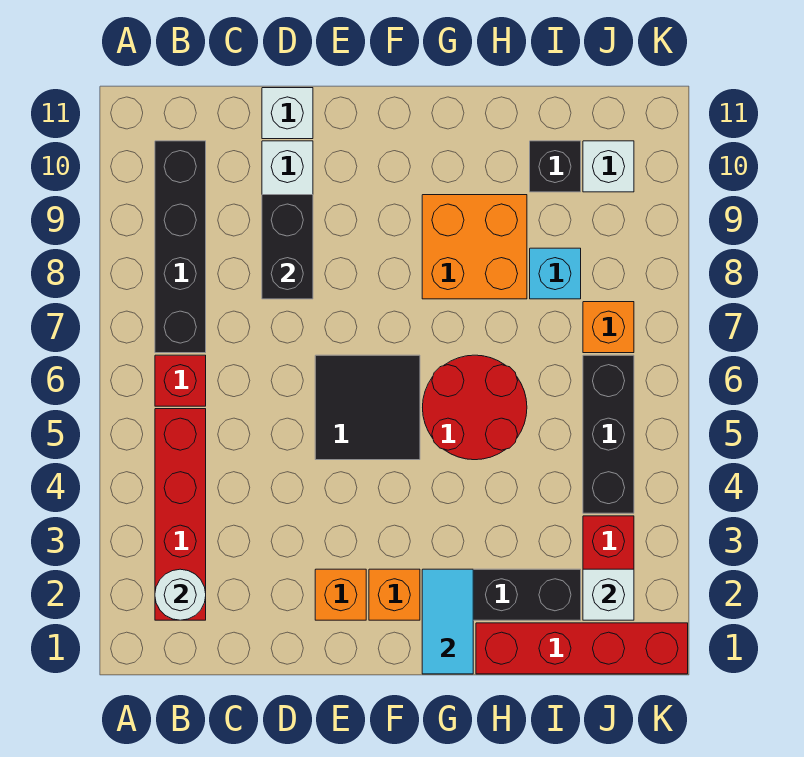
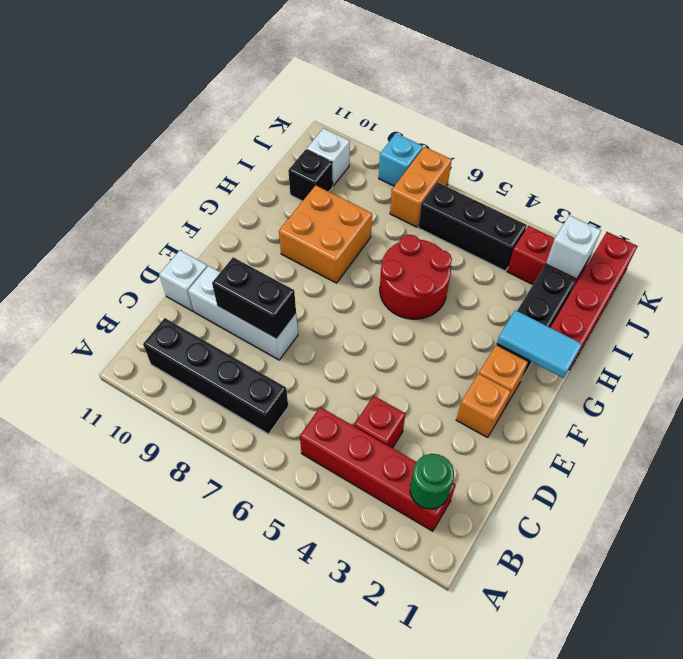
white round brick B2 level 2 -> green round brick B2 level 2
red brick B6 level 1 -> red brick C4 level 1
black tile E5:F6 level 1 -> none
cyan brick I8 level 1 -> cyan brick K8 level 1
orange brick J7 level 1 -> orange brick J7:K7 level 1

